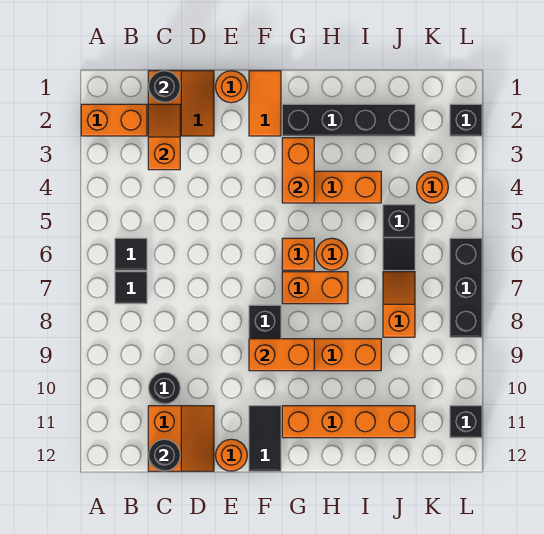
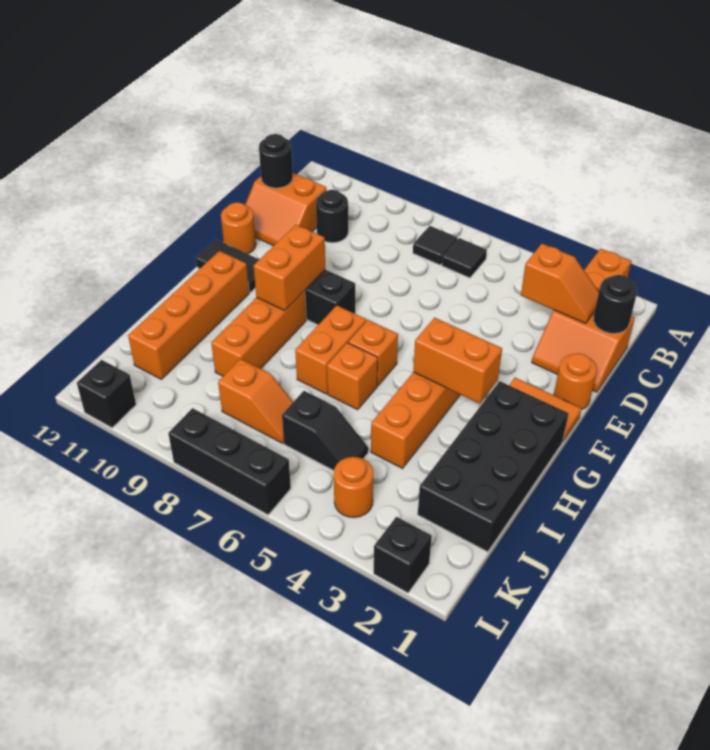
black brick G2:J2 level 1 -> black brick G1:J2 level 1
orange round brick H6 level 1 -> orange brick H6 level 1
black slope J5:J6 level 1 top 5 -> black slope J5:J6 level 1 top 6

